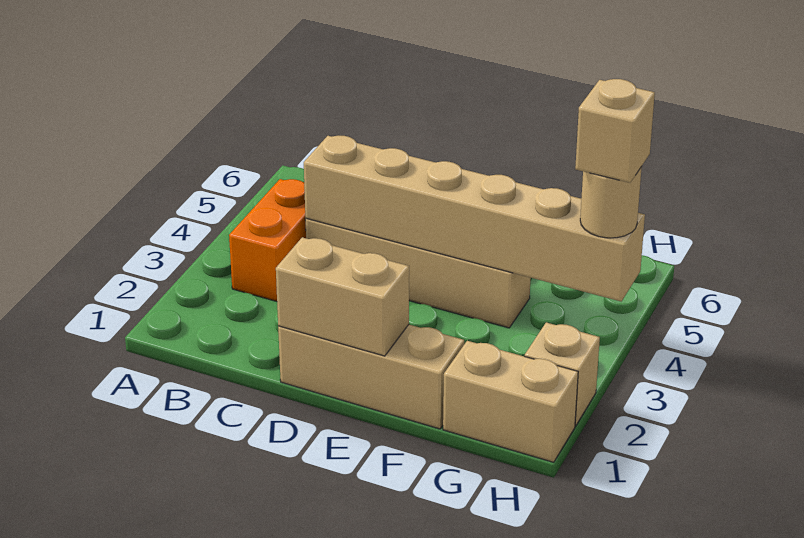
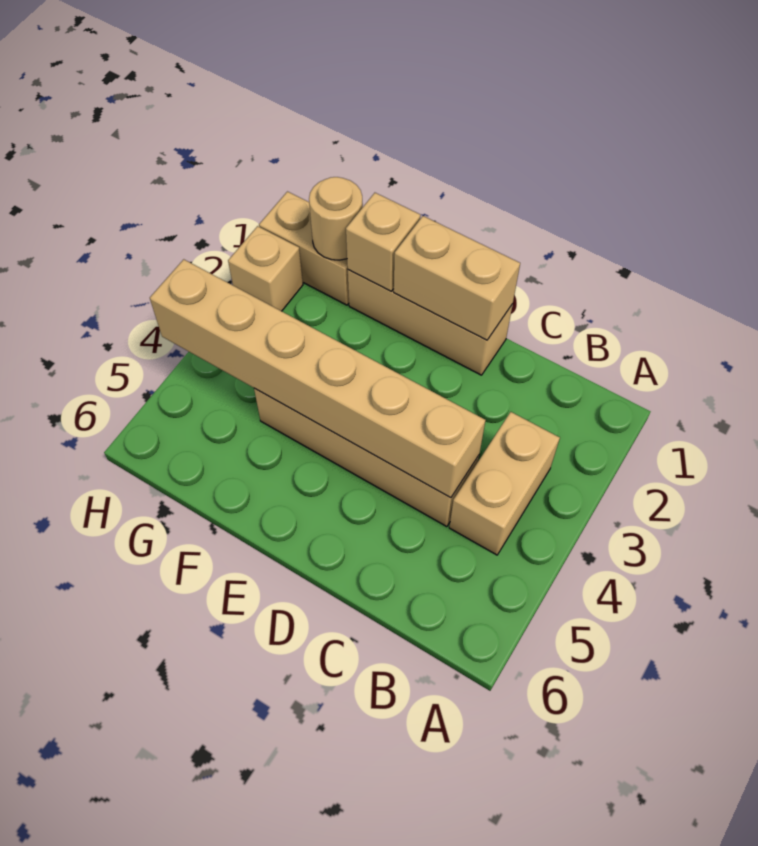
orange brick B3:B4 level 1 -> tan brick B3:B4 level 1
tan round brick H4 level 3 -> tan round brick G1 level 2
tan brick H4 level 4 -> tan brick F1 level 2

